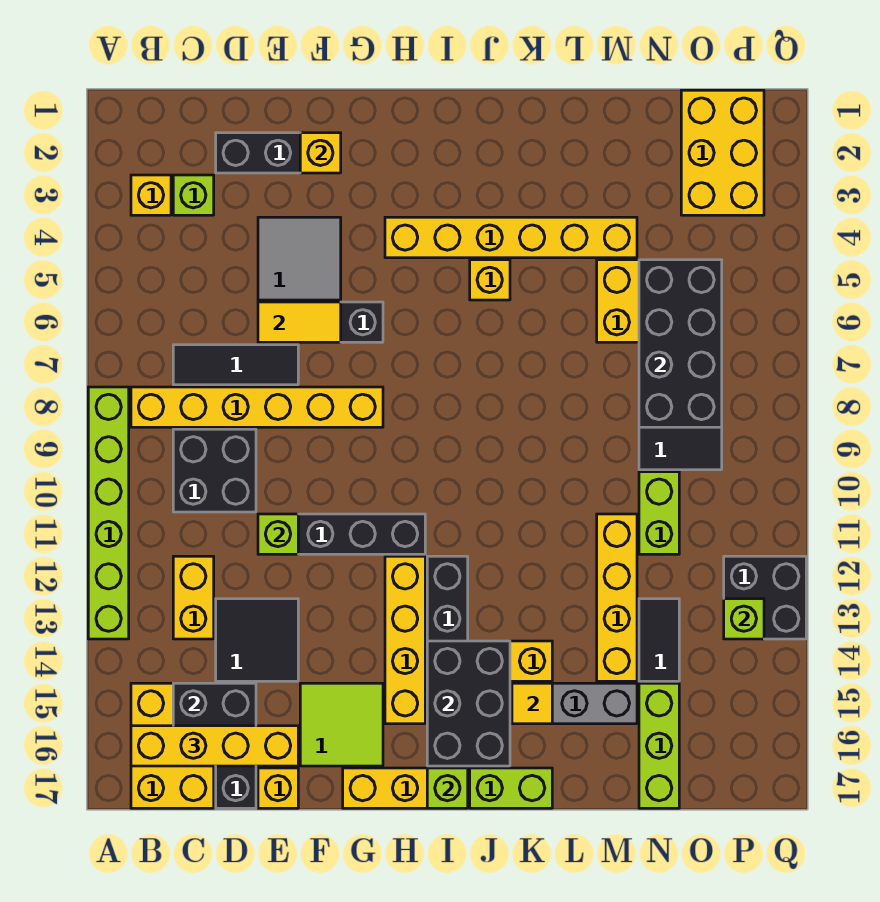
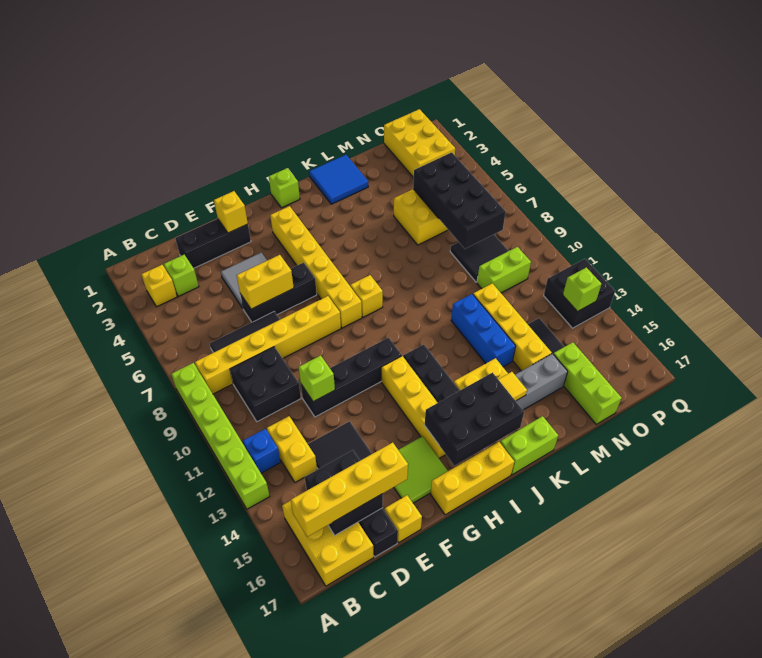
none -> blue brick B12 level 1
yellow tile E6:F6 level 2 -> yellow brick E6:F6 level 2
yellow brick H4:M4 level 1 -> yellow brick H3:H8 level 1
black brick I14:J16 level 2 -> black brick H15:J16 level 2
lime brick I17 level 2 -> lime brick I1 level 1
yellow brick J5 level 1 -> yellow brick I8 level 1
none -> blue tile K1:L2 level 1
none -> blue brick L11:L13 level 1
lime brick N10:N11 level 1 -> lime brick N10:O10 level 1

